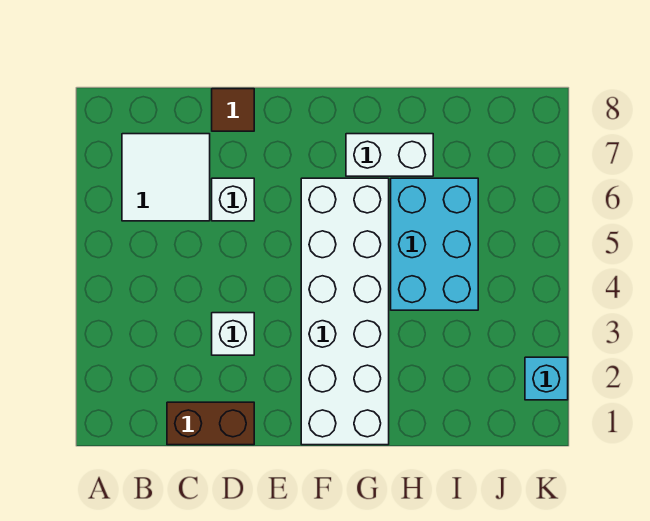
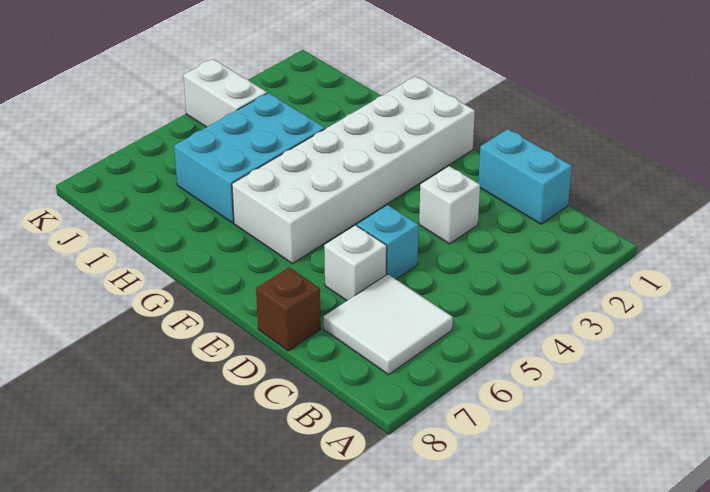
brown brick C1:D1 level 1 -> cyan brick C1:D1 level 1
brown tile D8 level 1 -> brown brick D8 level 1
white brick G7:H7 level 1 -> white brick J4:K4 level 1
cyan brick K2 level 1 -> cyan brick D5 level 1

